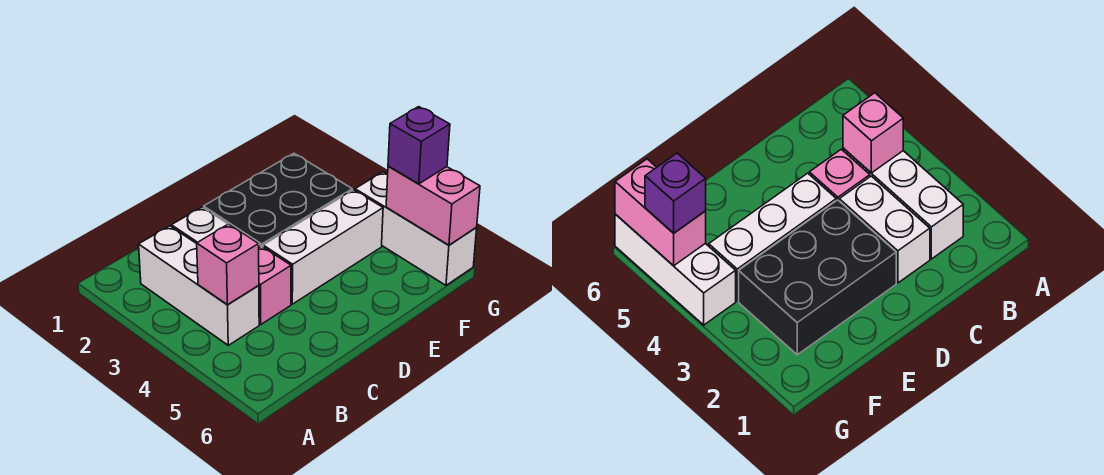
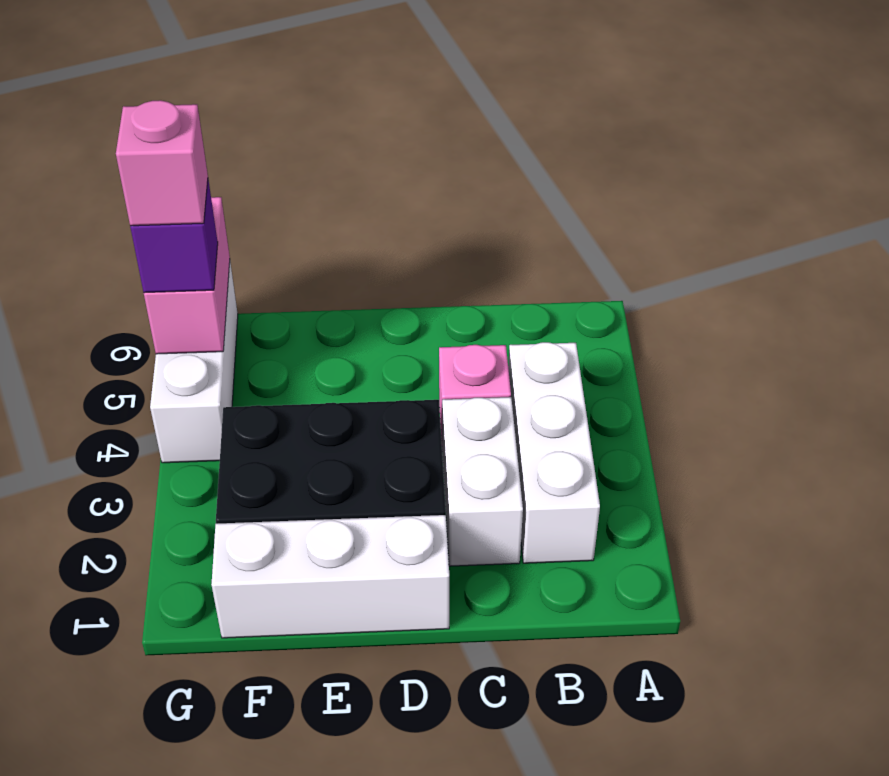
pink brick B4 level 2 -> pink brick G5 level 4
white brick D4:F4 level 1 -> white brick D1:F1 level 1

